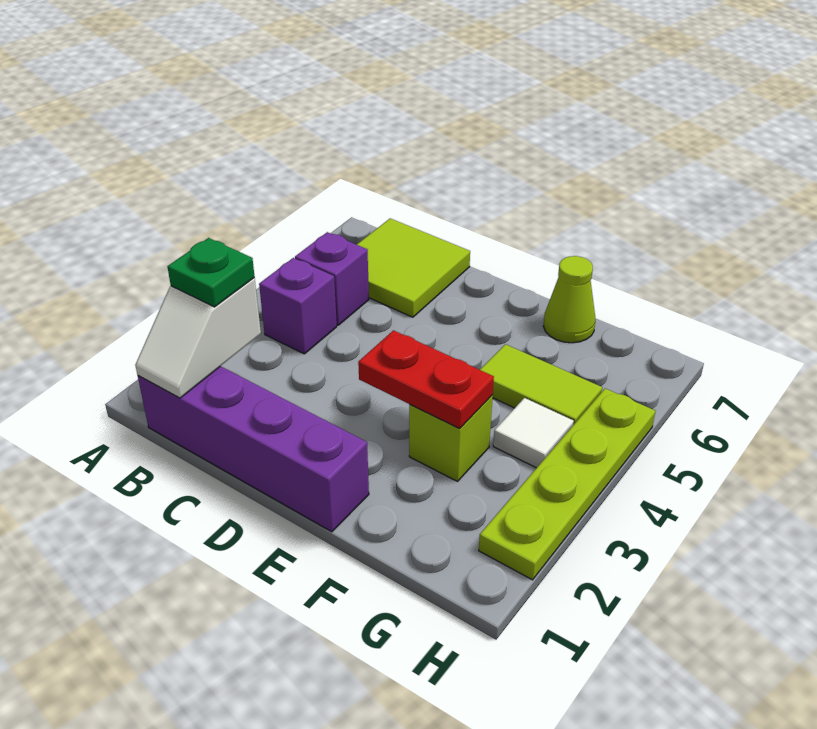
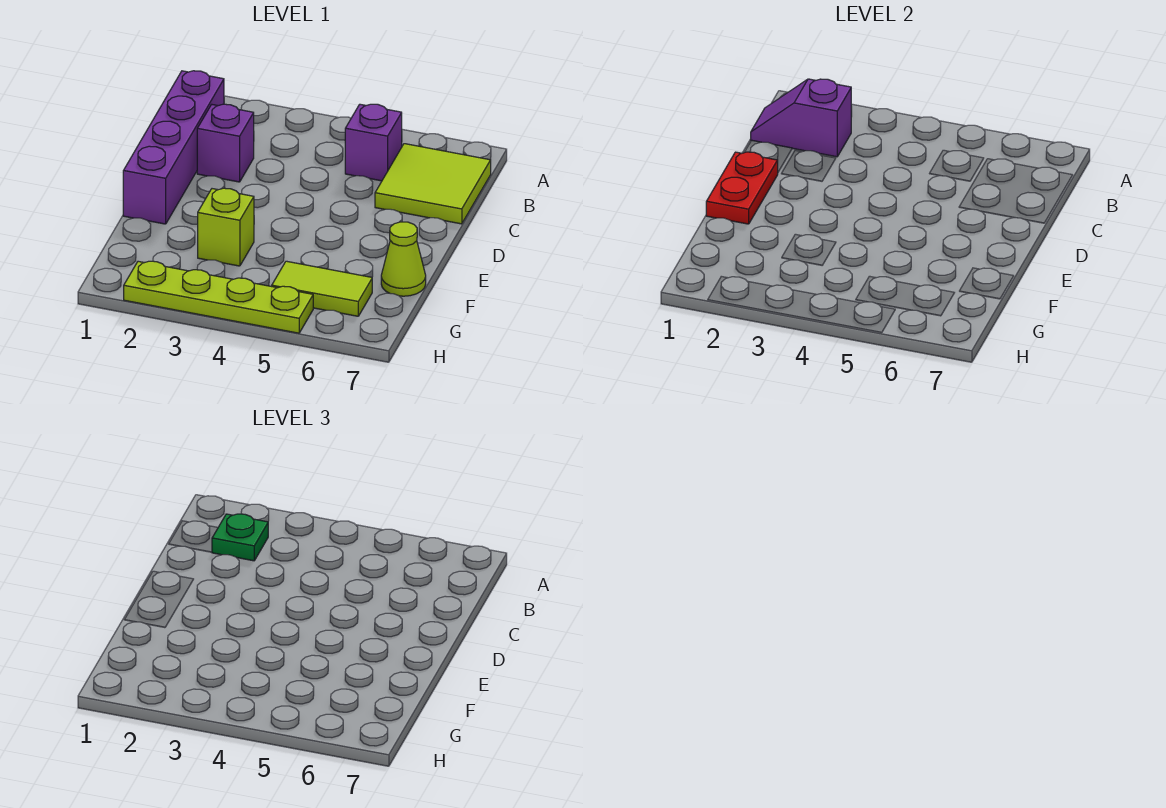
white slope B1:B2 level 2 top 2 -> purple slope B1:B2 level 2 top 2
purple brick B4 level 1 -> purple brick C2 level 1
red plate E3:F3 level 2 -> red plate D1:E1 level 2
lime tile F5:G5 level 1 -> lime tile G5:G6 level 1
white tile G4 level 1 -> none

